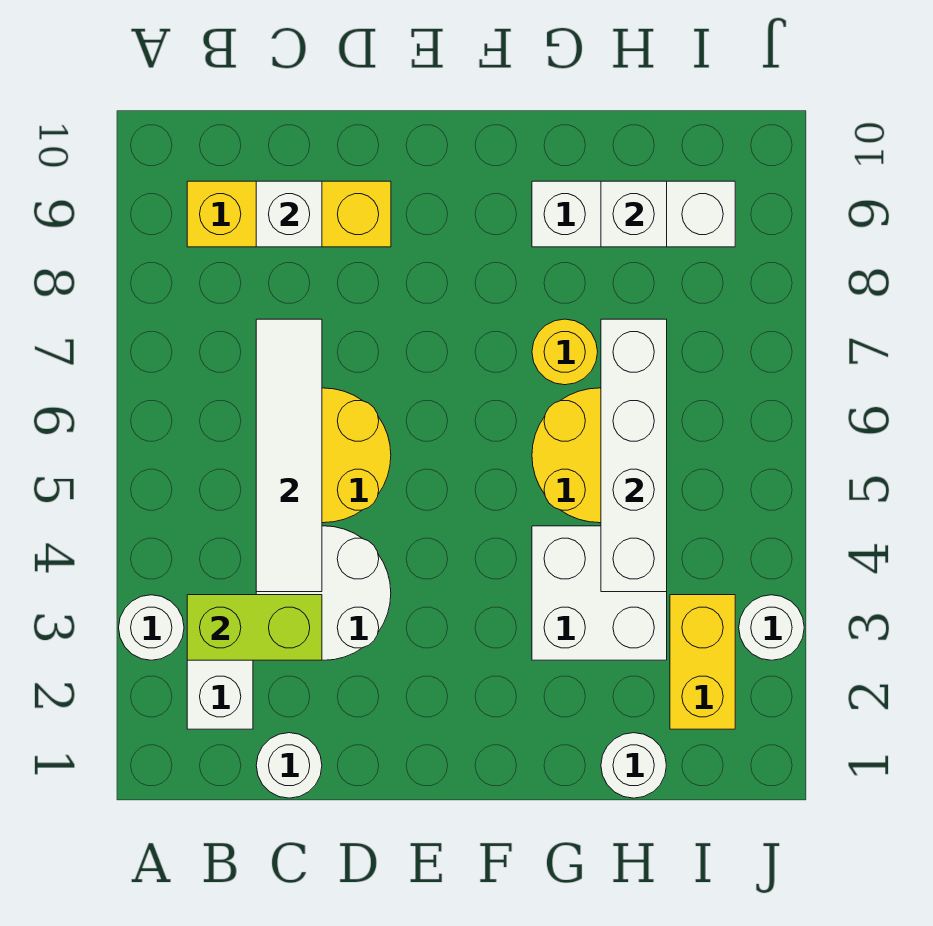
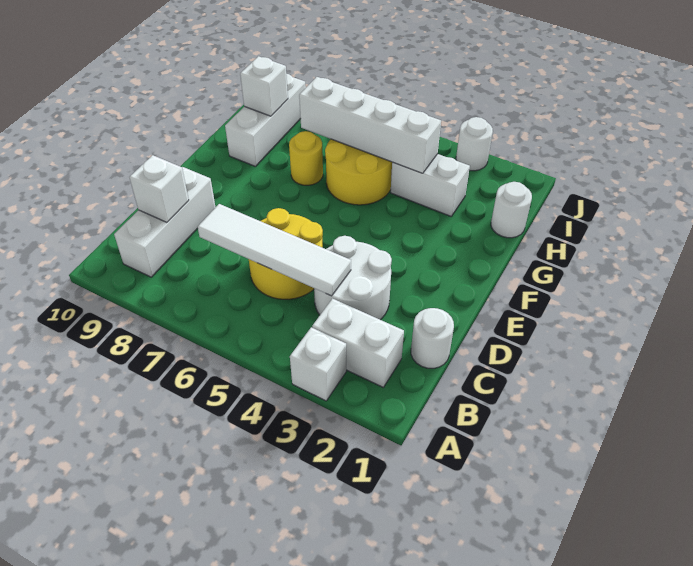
white round brick A3 level 1 -> white brick A3 level 1
lime brick B3:C3 level 2 -> none
yellow brick B9:D9 level 1 -> white brick B9:D9 level 1
white brick G3:H4 level 1 -> white brick H3:H4 level 1
yellow brick I2:I3 level 1 -> none

